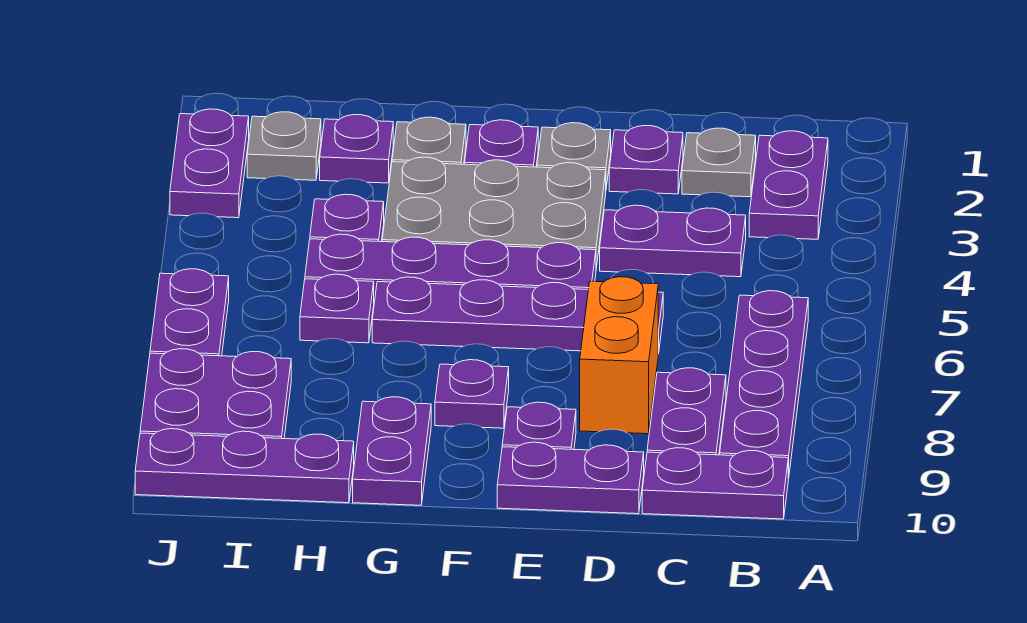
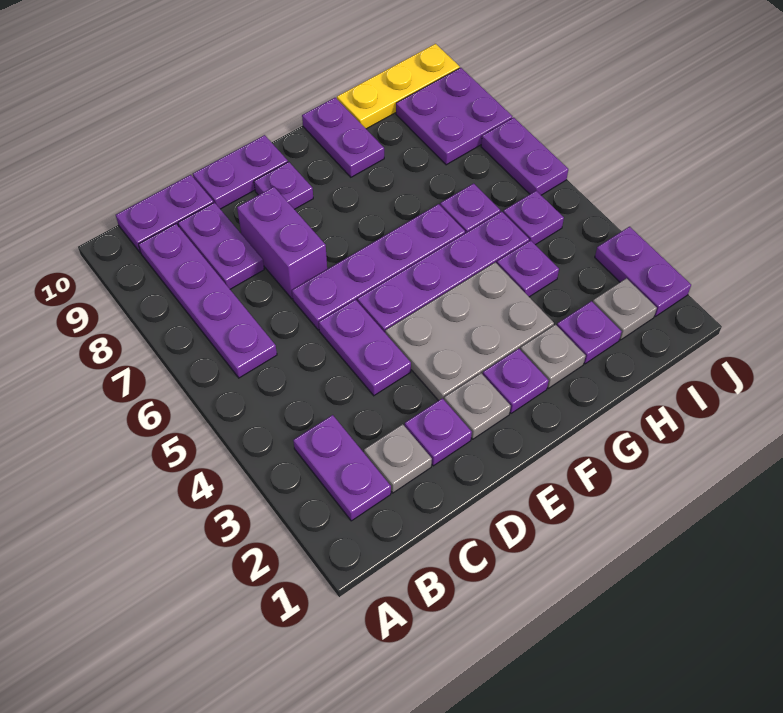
purple plate C4:D4 level 1 -> purple plate D4:D5 level 1
orange brick D7:D8 level 1 -> purple brick D7:D8 level 1
purple plate F8 level 1 -> purple plate I5 level 1
purple plate H10:J10 level 1 -> yellow plate H10:J10 level 1

